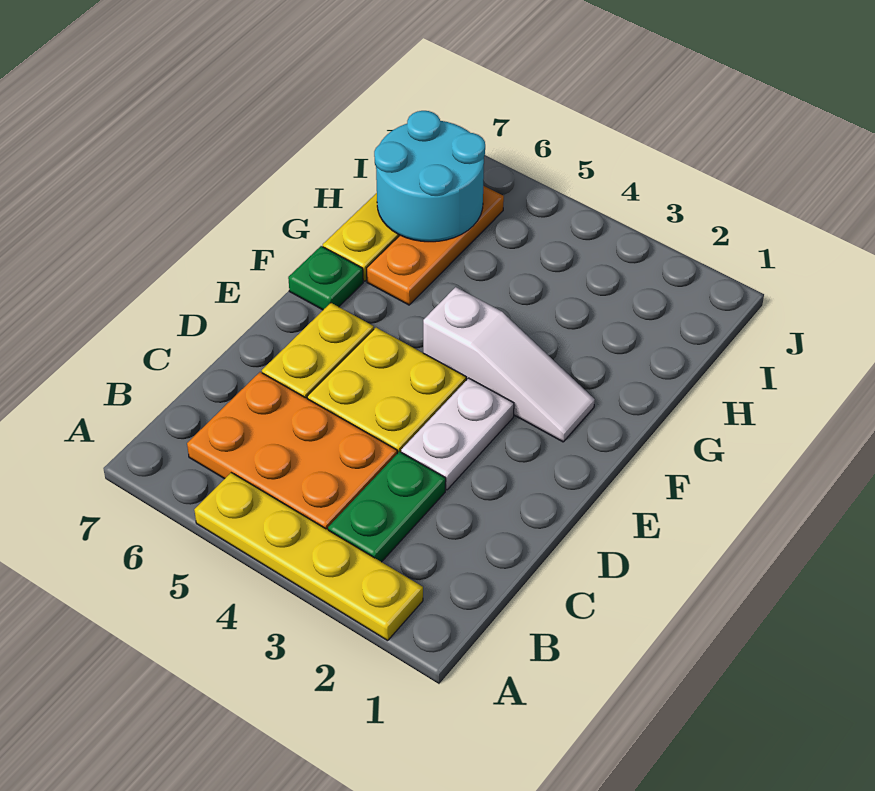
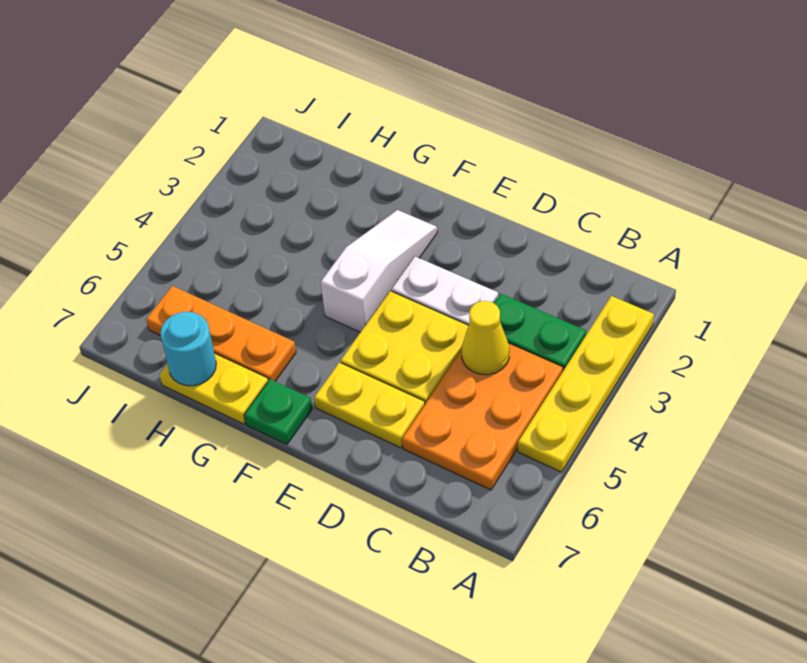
none -> yellow cone C4 level 2
cyan round brick H6:I7 level 2 -> cyan round brick H7 level 2

